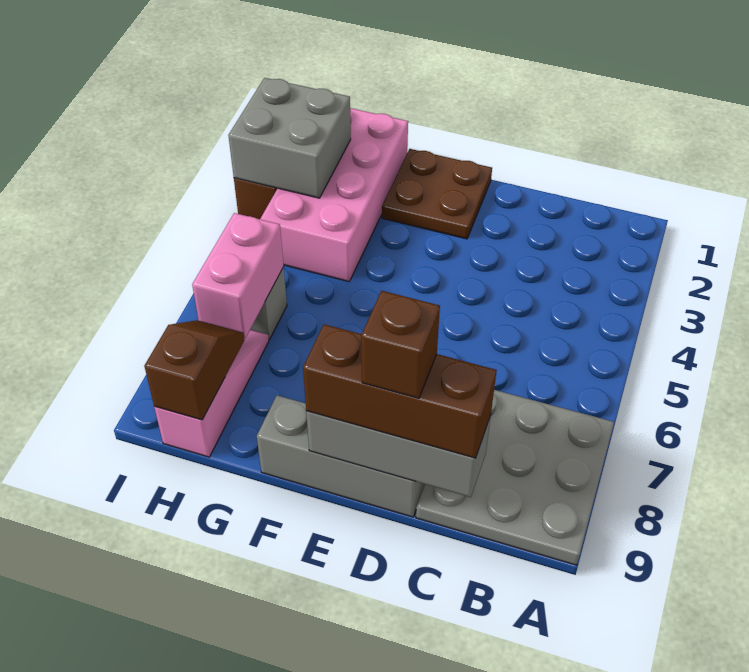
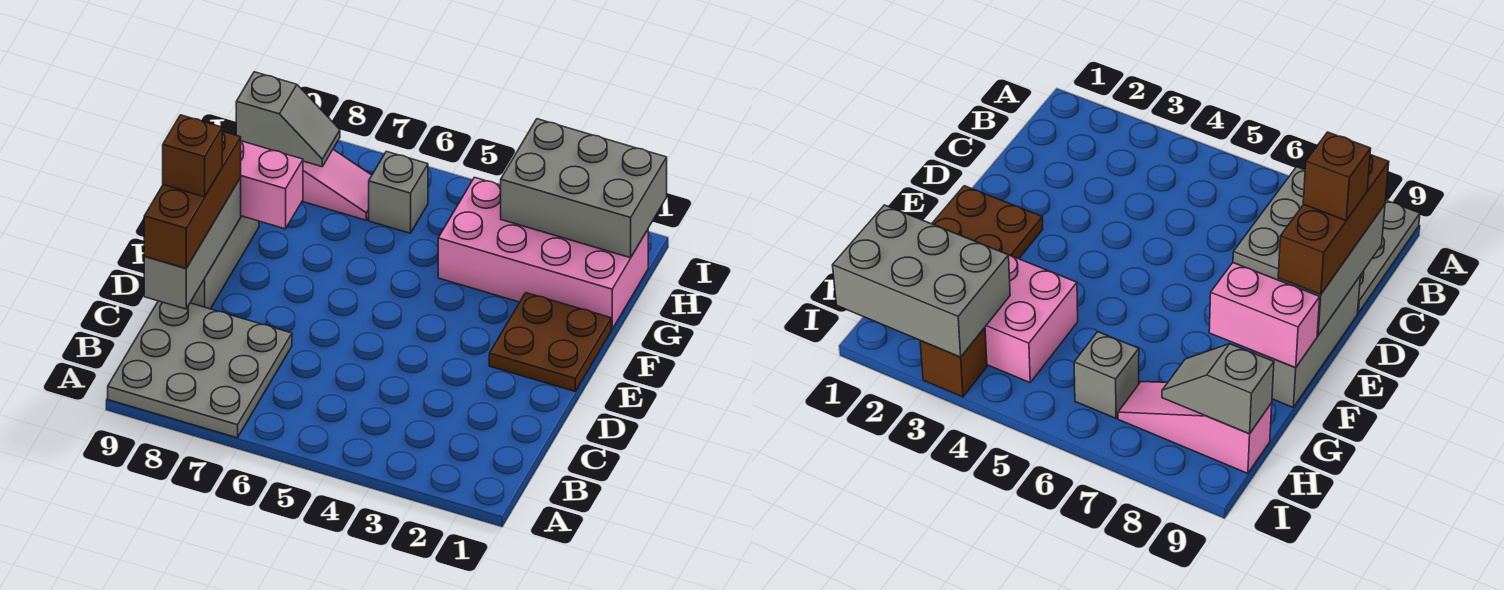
grey brick H2:I3 level 2 -> grey brick H1:I3 level 2
pink brick H6:H7 level 2 -> pink brick F8:F9 level 2
brown slope H8:H9 level 2 top 9 -> grey slope H8:H9 level 2 top 9

